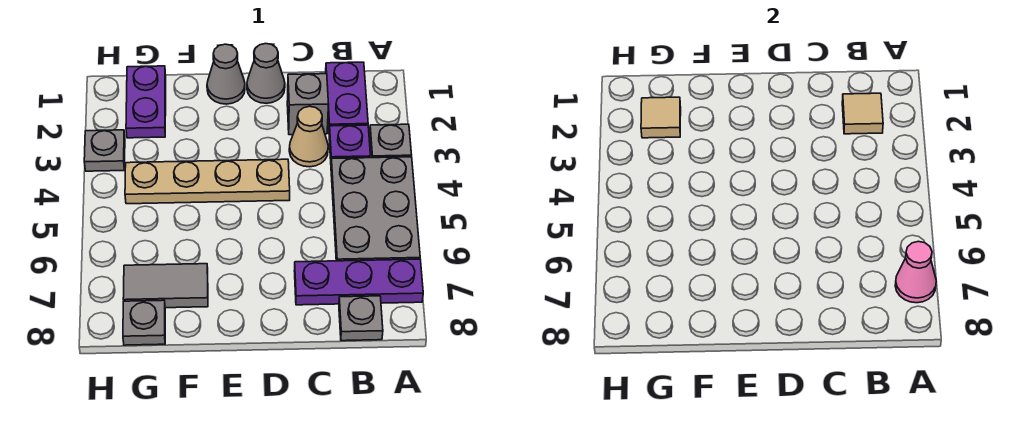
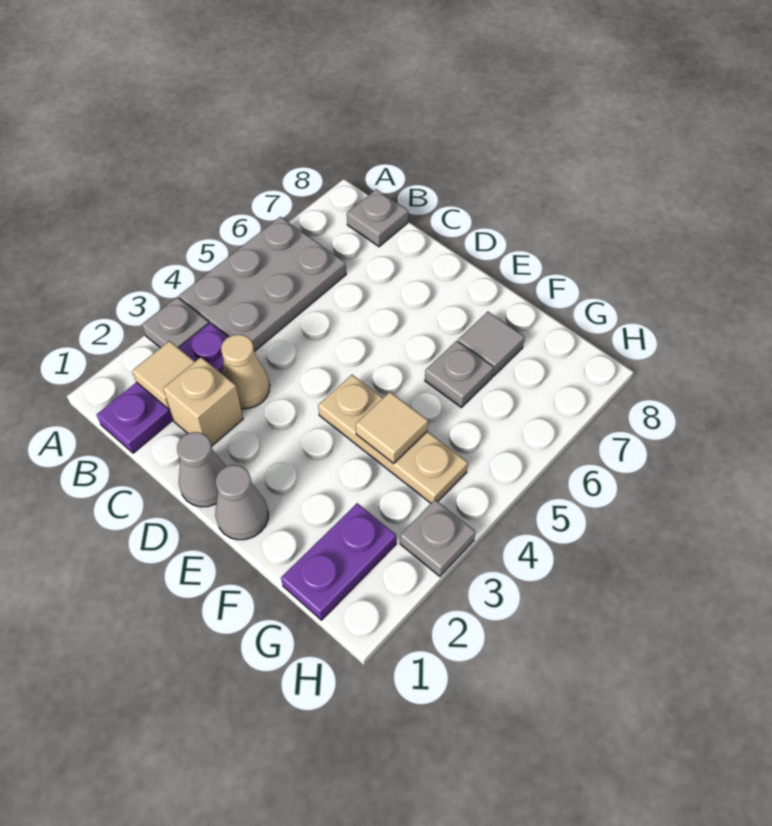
purple plate A7:C7 level 1 -> none
pink cone A7 level 2 -> none
grey brick C2 level 1 -> tan brick C2 level 1
tan plate D4:G4 level 1 -> tan plate E4:G4 level 1
grey tile F7:G7 level 1 -> grey tile F7 level 1
tan tile G2 level 2 -> tan tile F4 level 2
grey plate G8 level 1 -> grey plate F6 level 1

